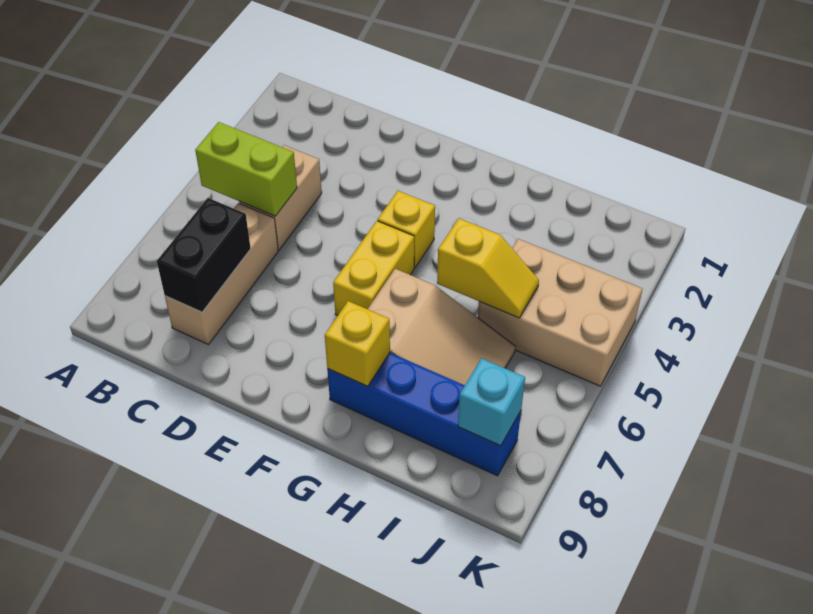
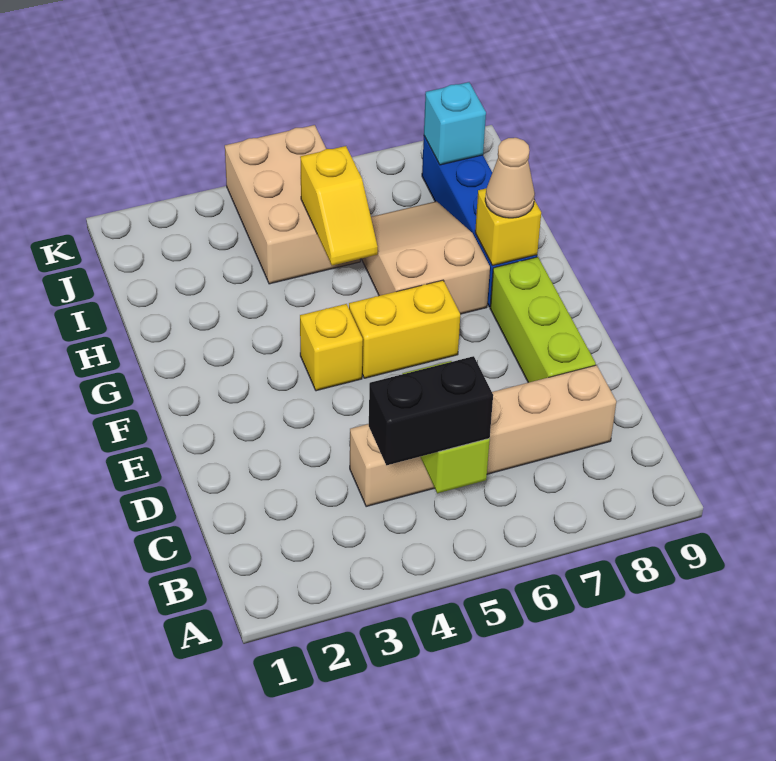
black brick C7:C8 level 2 -> black brick B4:B5 level 3
none -> lime brick D8:F8 level 1
none -> tan cone G8 level 3
yellow slope H5:I5 level 2 top H -> yellow slope H5:I5 level 2 top I

